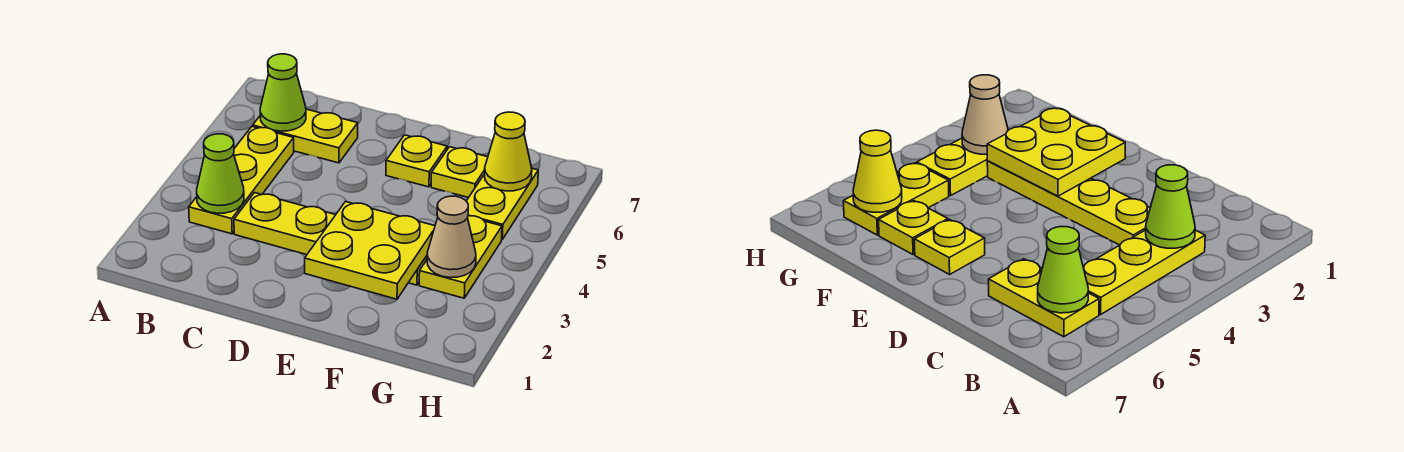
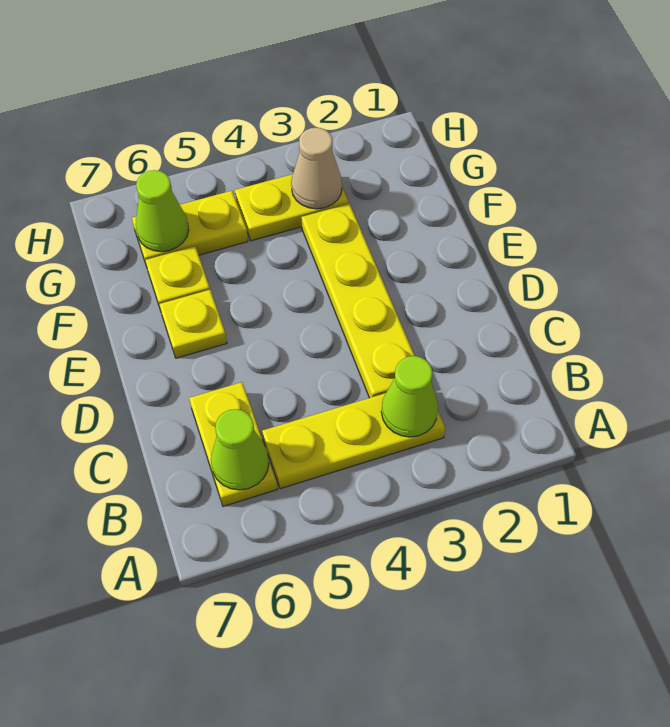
yellow plate E2:F3 level 2 -> none
yellow cone G6 level 2 -> lime cone G6 level 2

